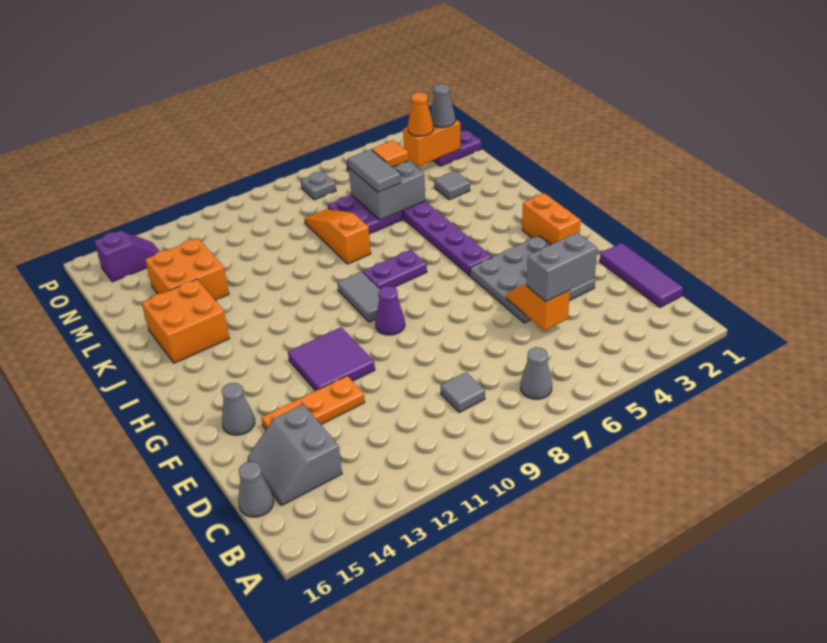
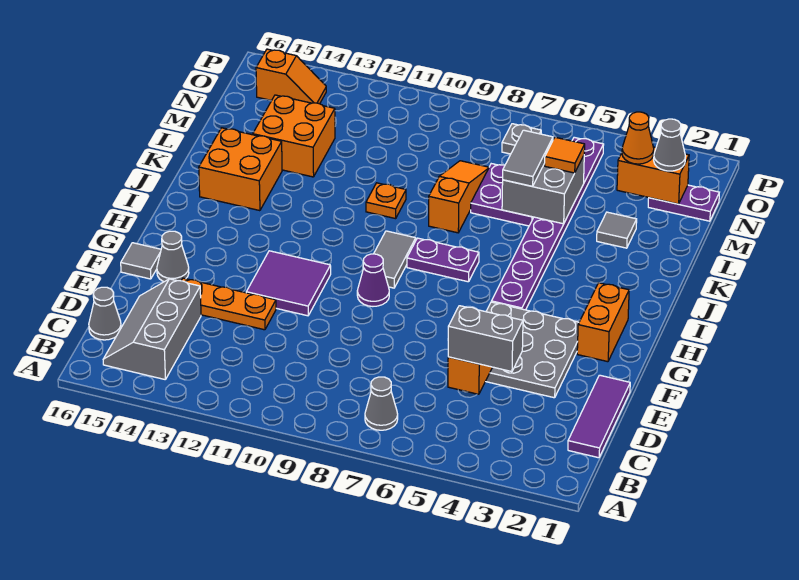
grey tile C9 level 1 -> grey tile F16 level 1
grey slope C14:D15 level 1 top 14 -> grey slope B14:D15 level 1 top 14
none -> orange plate K10 level 1
purple slope O14:O15 level 1 top 15 -> orange slope O14:O15 level 1 top 15

